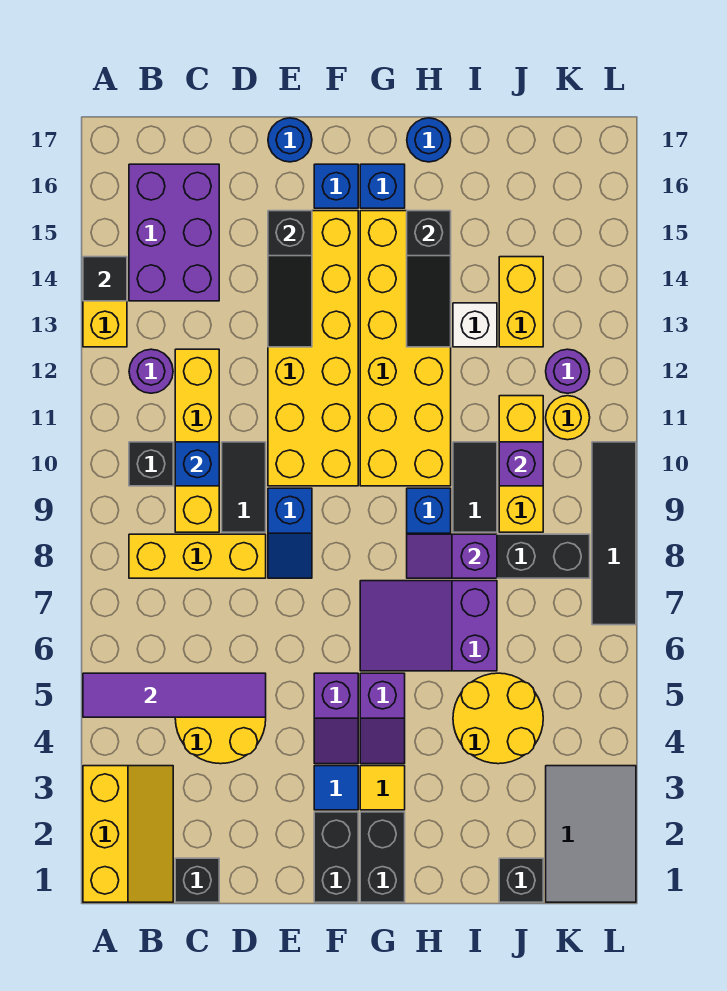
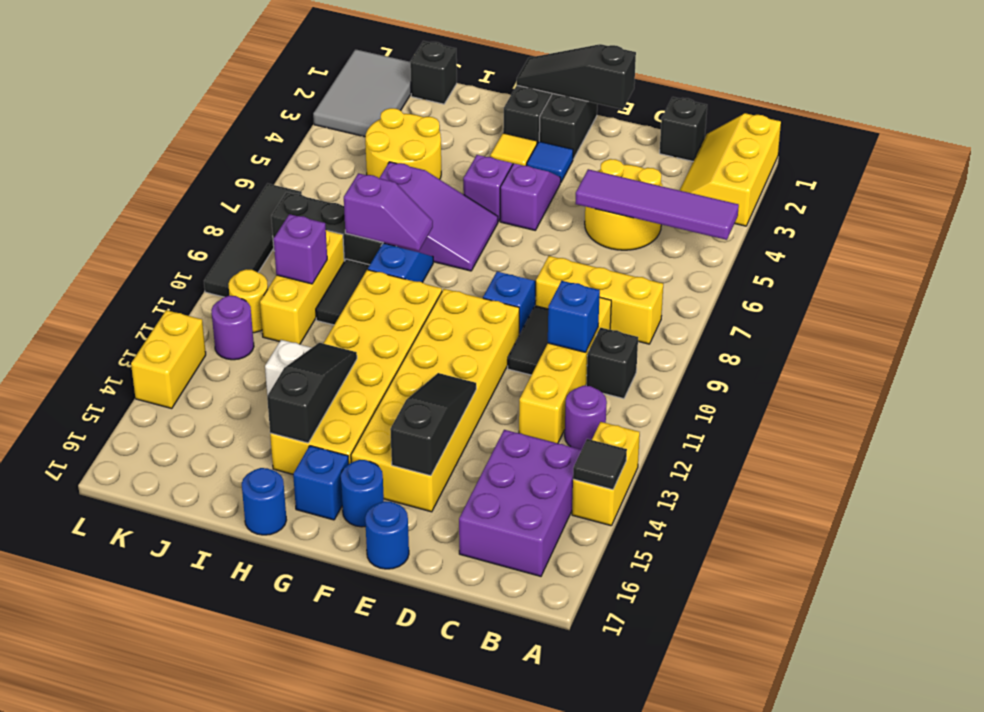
none -> black slope E1:G1 level 2 top E
blue brick F16 level 1 -> blue round brick F16 level 1
yellow brick J13:J14 level 1 -> yellow brick L13:L14 level 1

